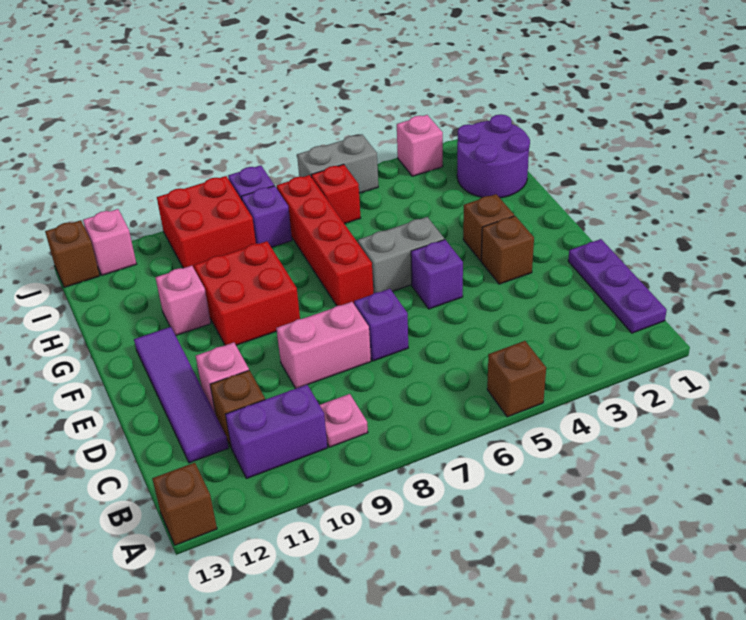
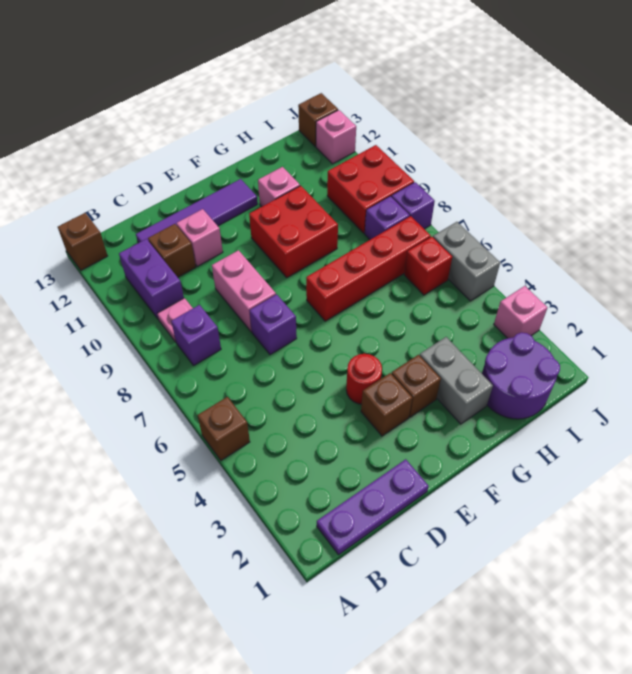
none -> red round brick E4 level 1
purple brick E5 level 1 -> purple brick B8 level 1
grey brick F5:F6 level 1 -> grey brick G2:G3 level 1

